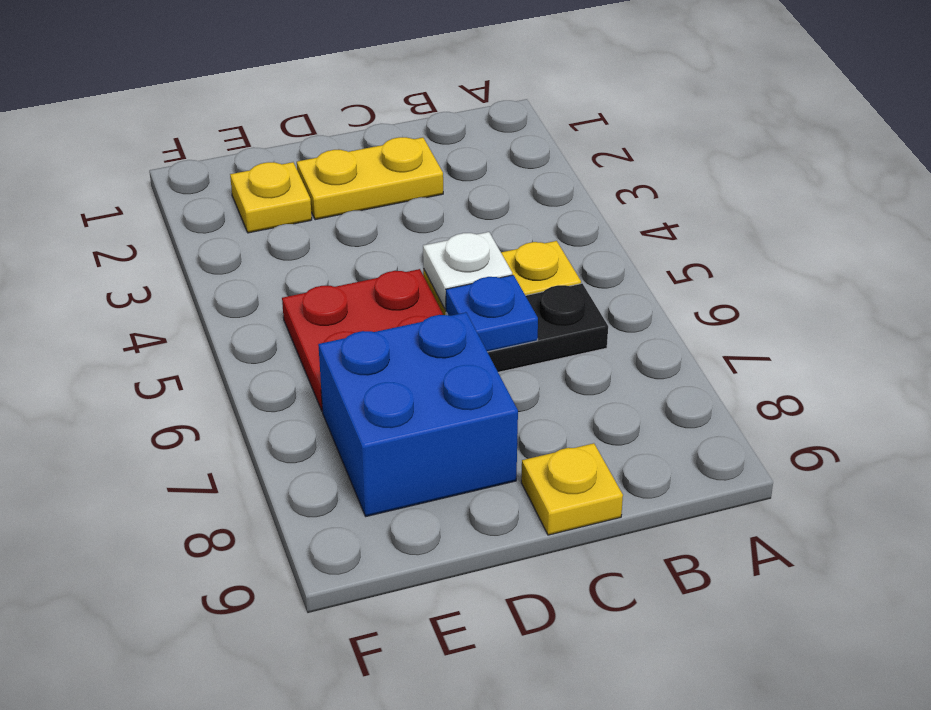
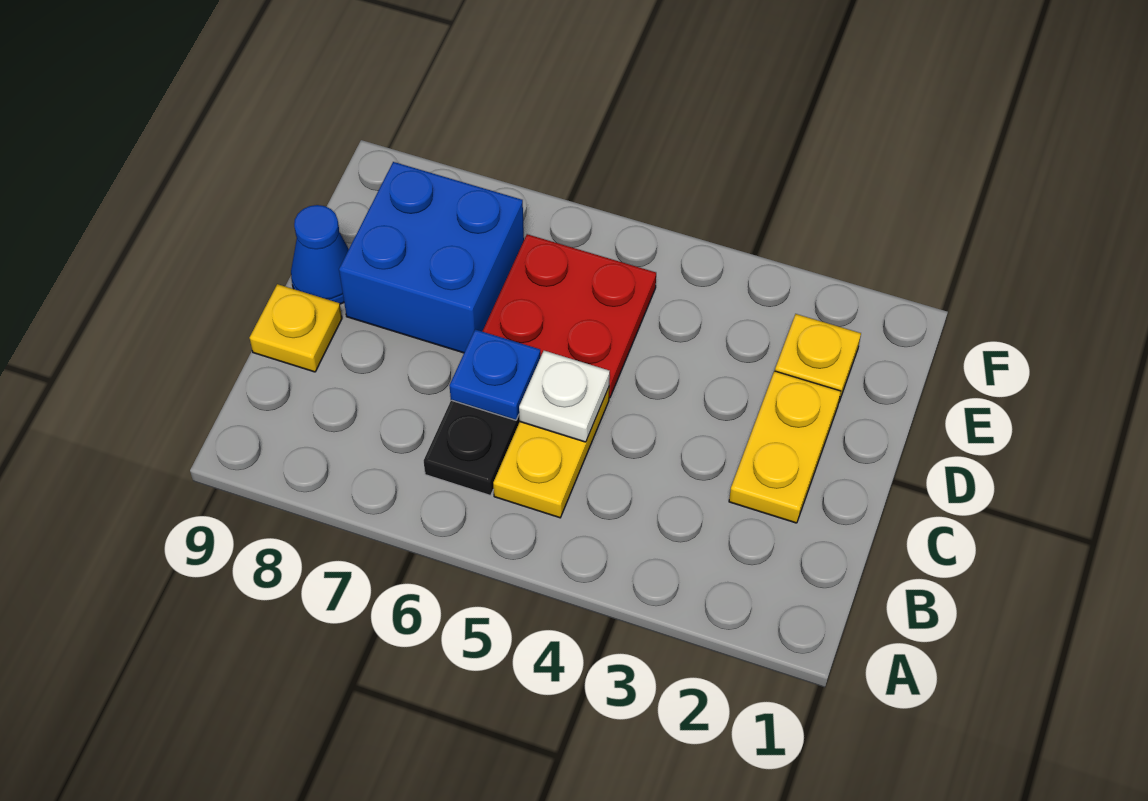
none -> blue cone D9 level 1

